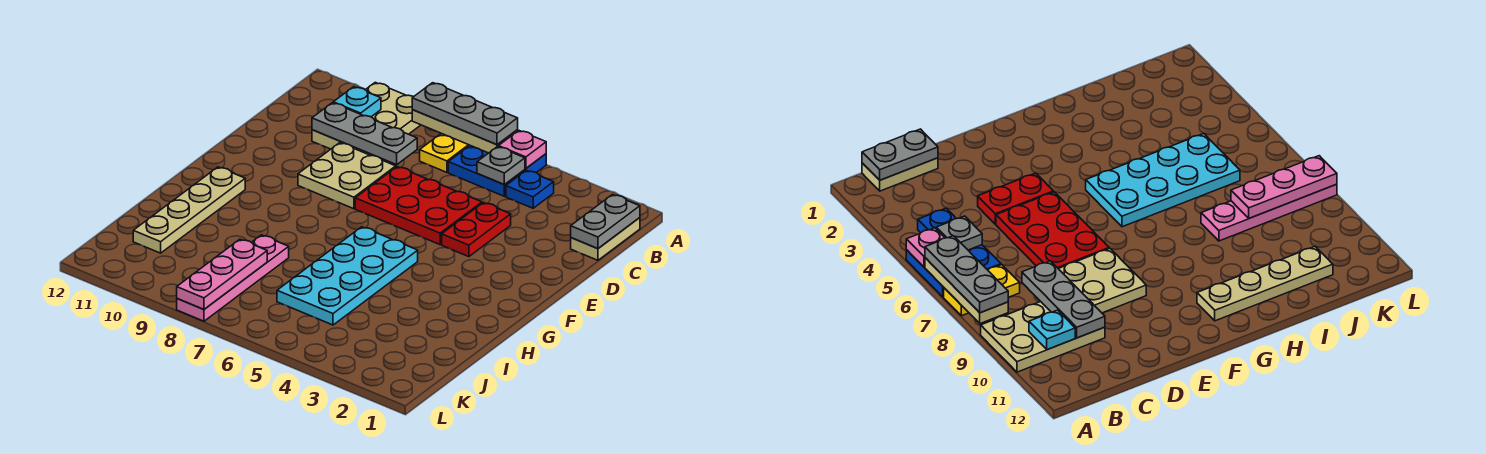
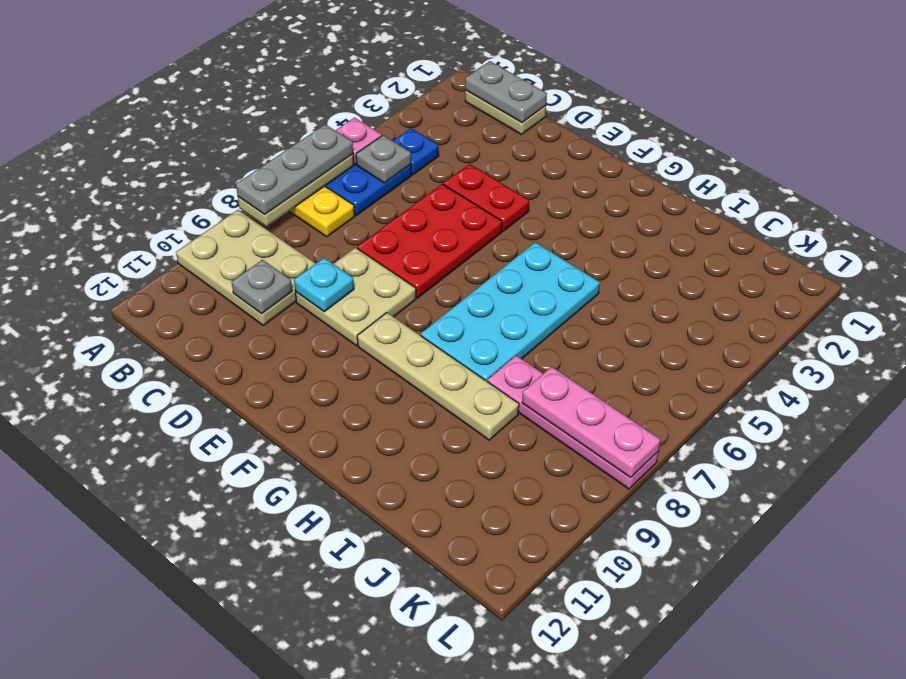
cyan plate B10 level 2 -> cyan plate D9 level 2
grey plate C8:C10 level 2 -> grey plate C10 level 2
cyan plate G5:J6 level 1 -> cyan plate G5:H8 level 1
tan plate G11:J11 level 1 -> tan plate F9:I9 level 1

